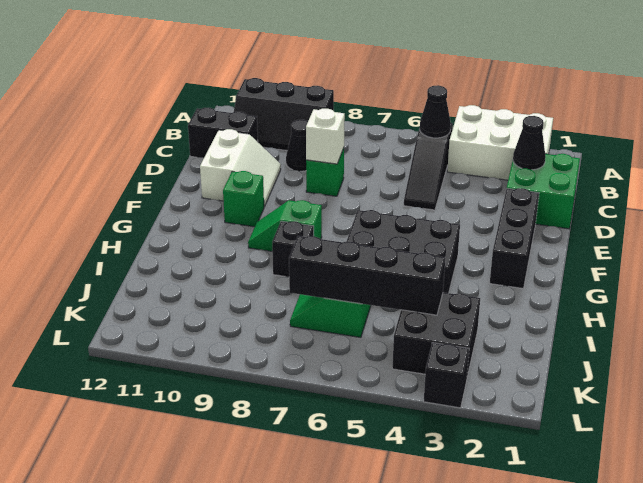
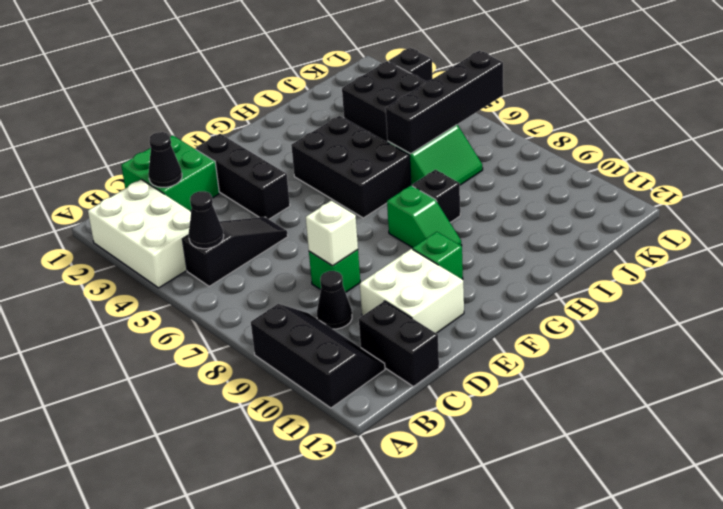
white slope D10:E11 level 1 top 11 -> white brick D10:E11 level 1
black brick E2:G2 level 1 -> black brick E2:E4 level 1
black brick J4:J7 level 2 -> black brick I6:L6 level 2

